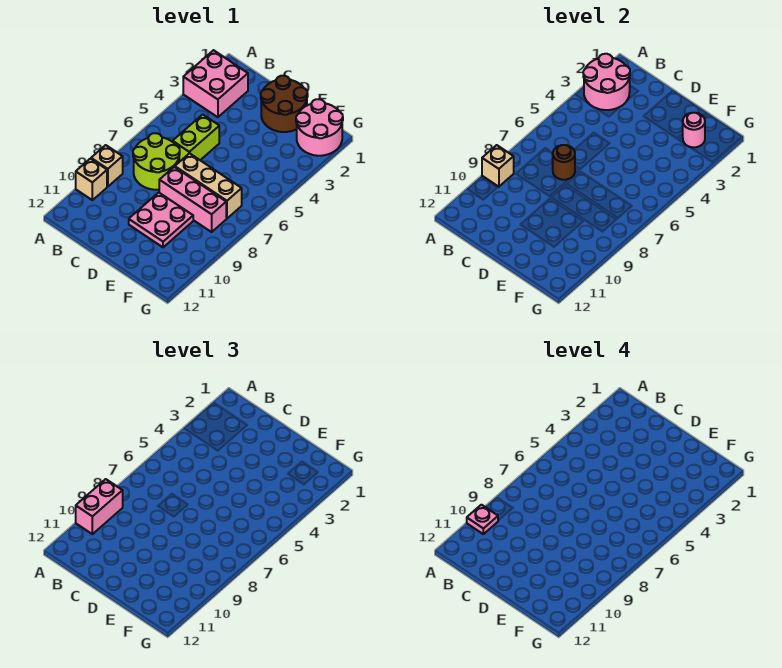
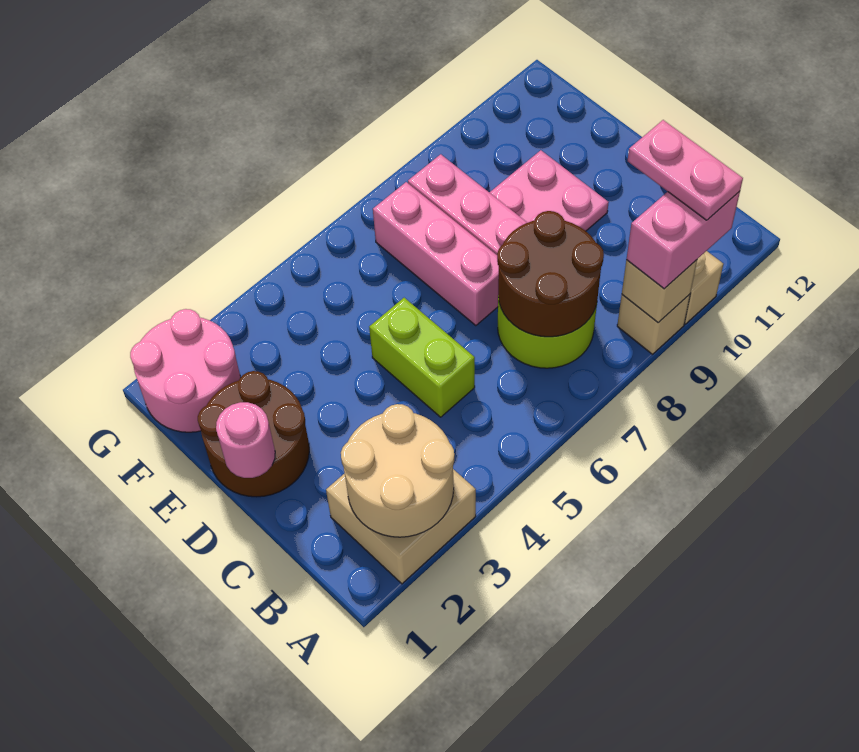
pink brick A2:B3 level 1 -> tan brick A2:B3 level 1
pink round brick A2:B3 level 2 -> tan round brick A2:B3 level 2
pink plate A10 level 4 -> pink plate A10:B10 level 4
lime brick C5:C6 level 1 -> lime brick C5:D5 level 1
brown round brick C7 level 2 -> brown round brick B7:C8 level 2
tan brick D7:F7 level 1 -> pink brick D7:F7 level 1
pink round brick F2 level 2 -> pink round brick D1 level 2

